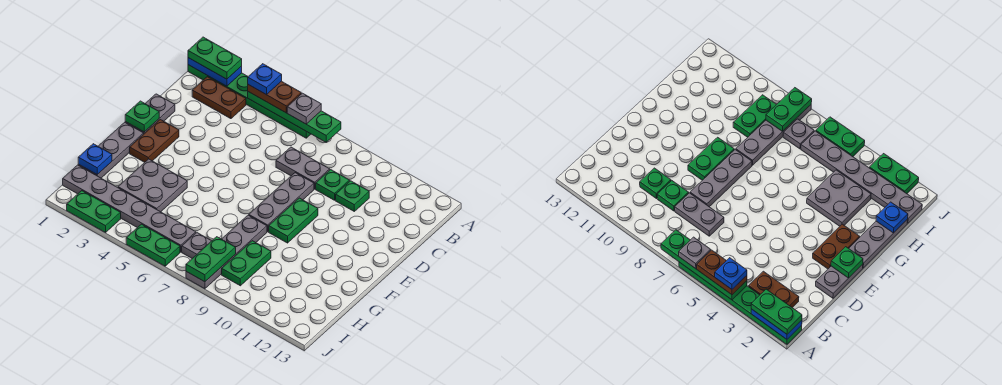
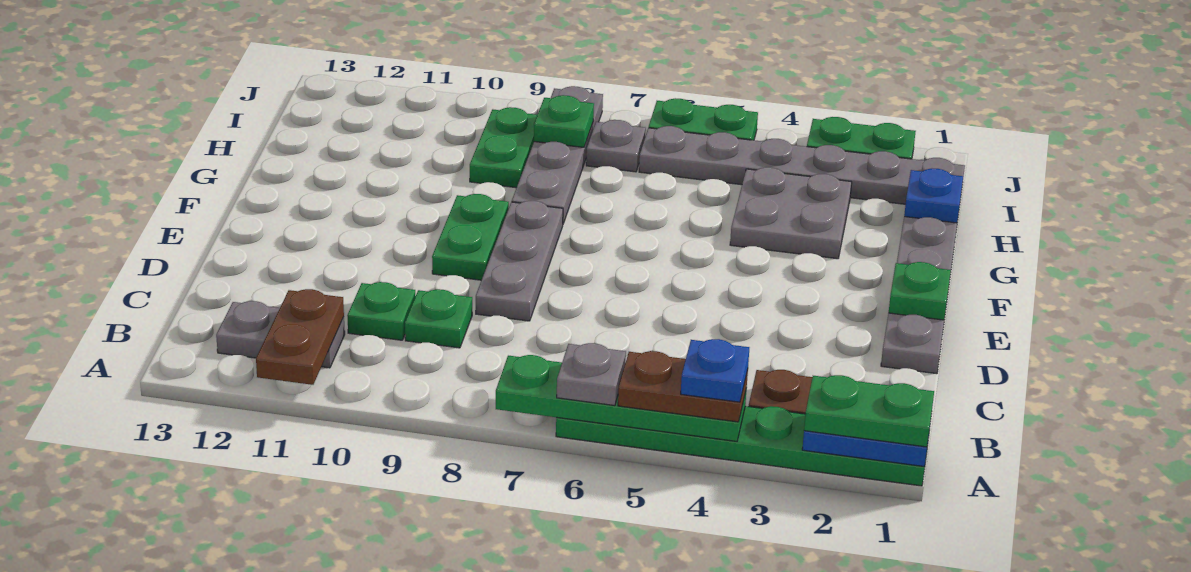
grey plate C7:C8 level 1 -> grey plate B11:B12 level 1
brown plate E2:F2 level 1 -> brown plate A11:B11 level 2
green plate I8:J8 level 2 -> green plate I8 level 2

